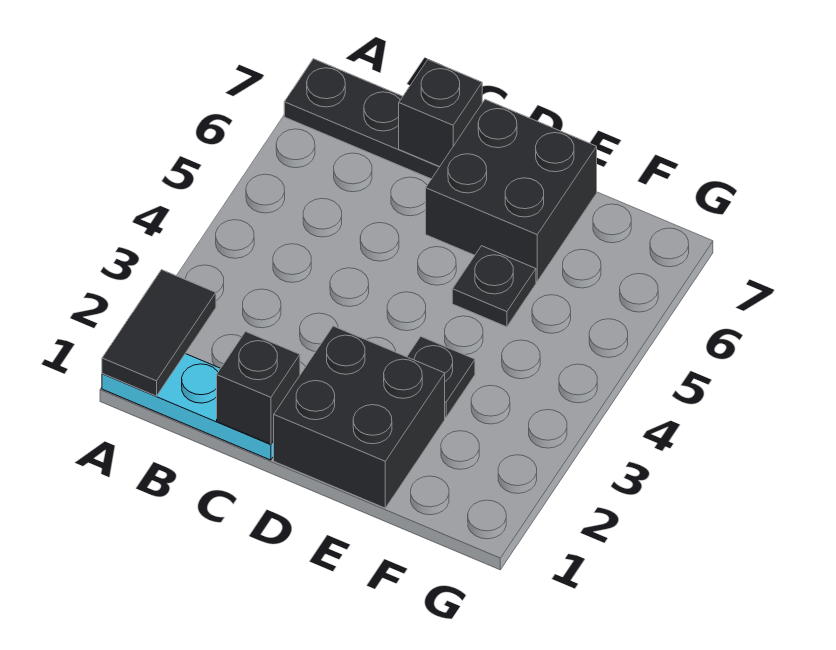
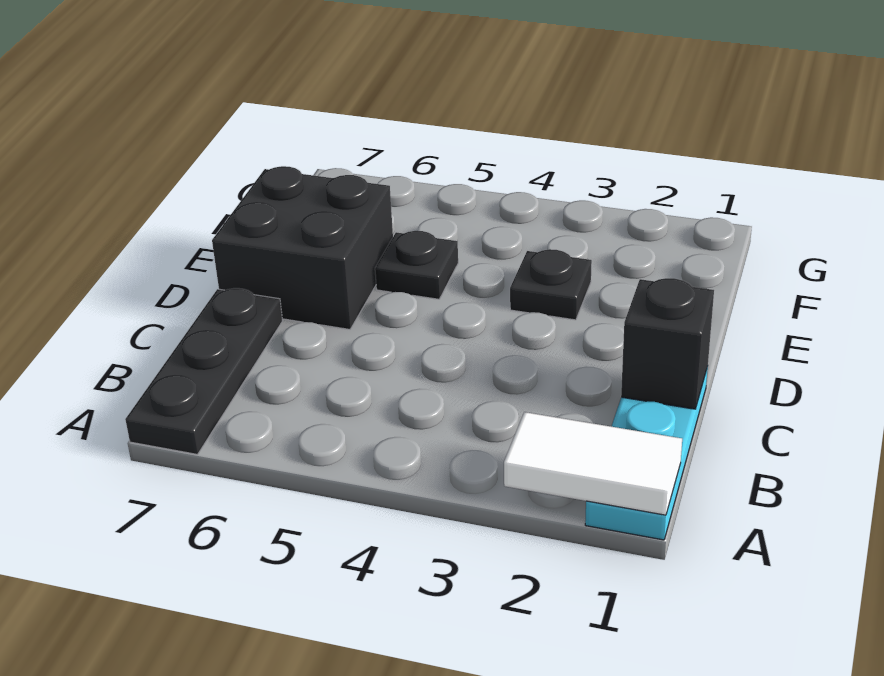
black tile A1:A2 level 2 -> white tile A1:A2 level 2
black brick C7 level 2 -> none
black brick D1:E2 level 1 -> none

